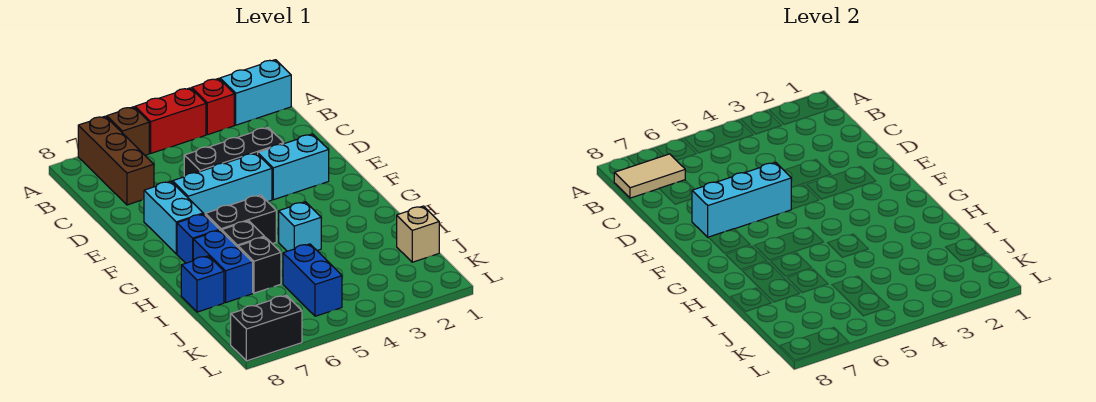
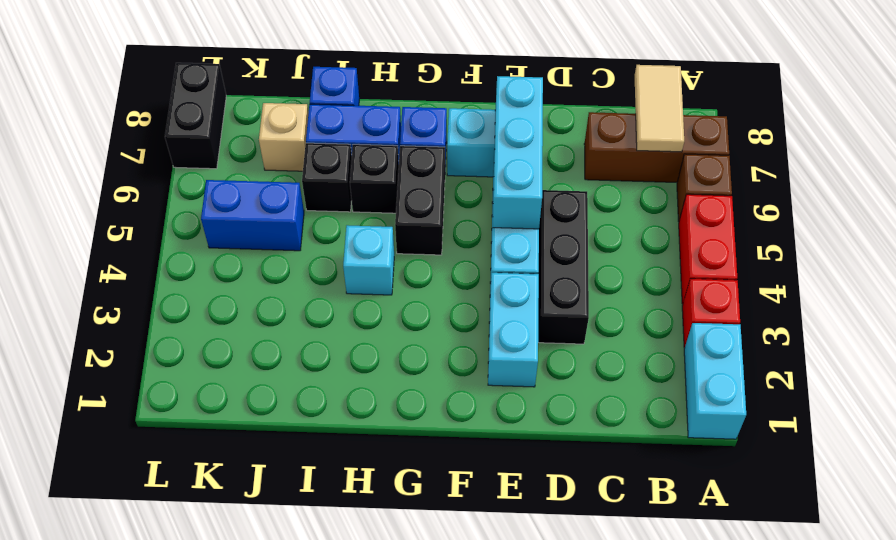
tan brick J1 level 1 -> tan brick J7 level 1

